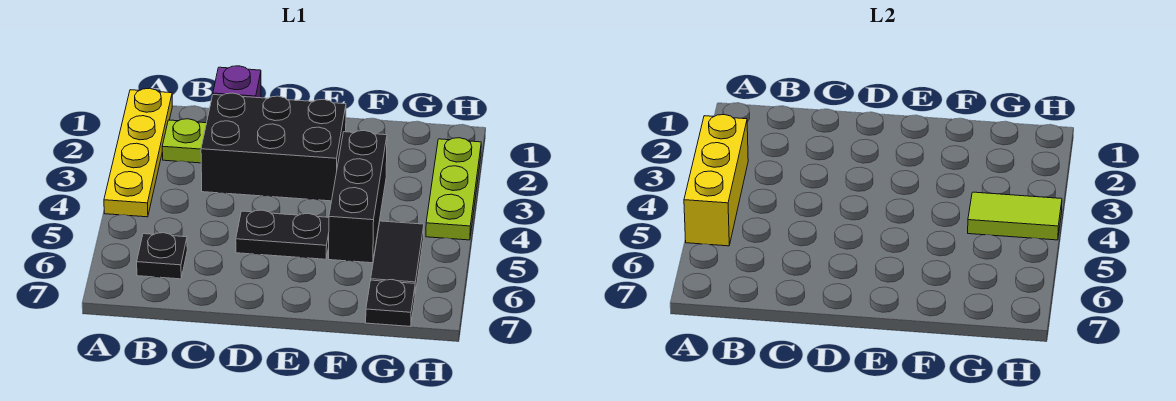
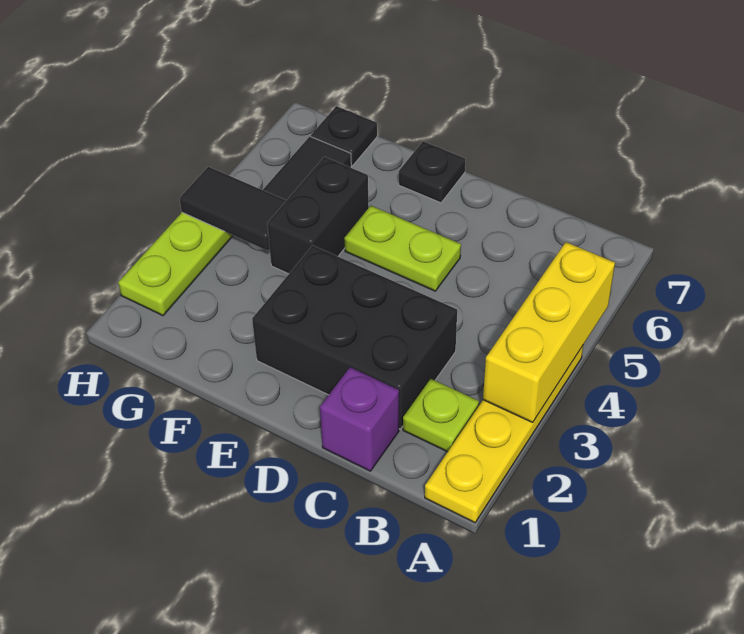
black plate B6 level 1 -> black plate E7 level 1
black plate D5:E5 level 1 -> lime plate D5:E5 level 1
black brick F3:F5 level 1 -> black brick F4:F5 level 1
lime tile G4:H4 level 2 -> black tile G4:H4 level 2

